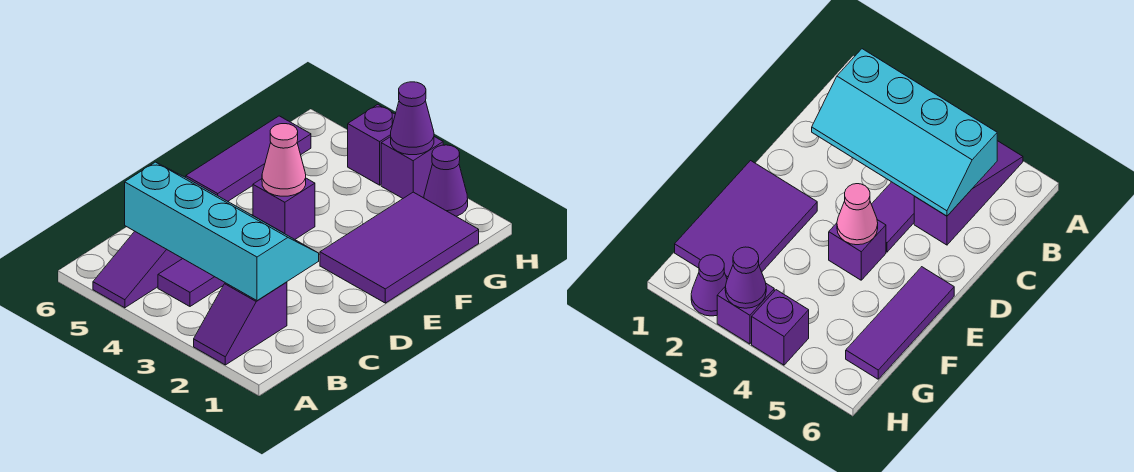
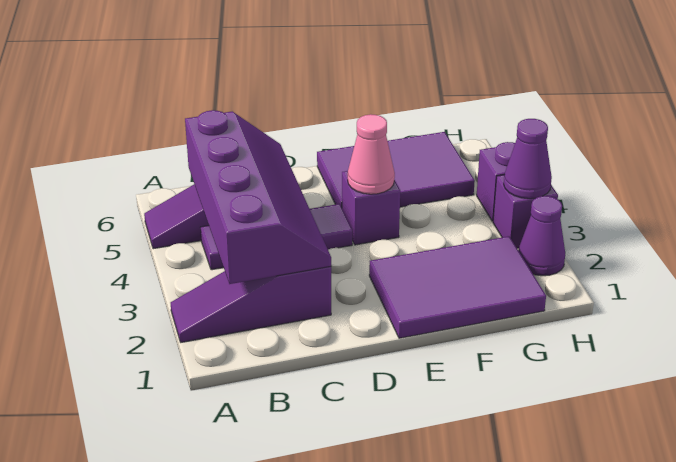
purple slope A2:B2 level 1 top B -> purple slope A2:C2 level 1 top C
cyan slope B2:C5 level 2 top B -> purple slope B2:C5 level 2 top B
purple tile E6:G6 level 1 -> purple tile E5:G6 level 1

